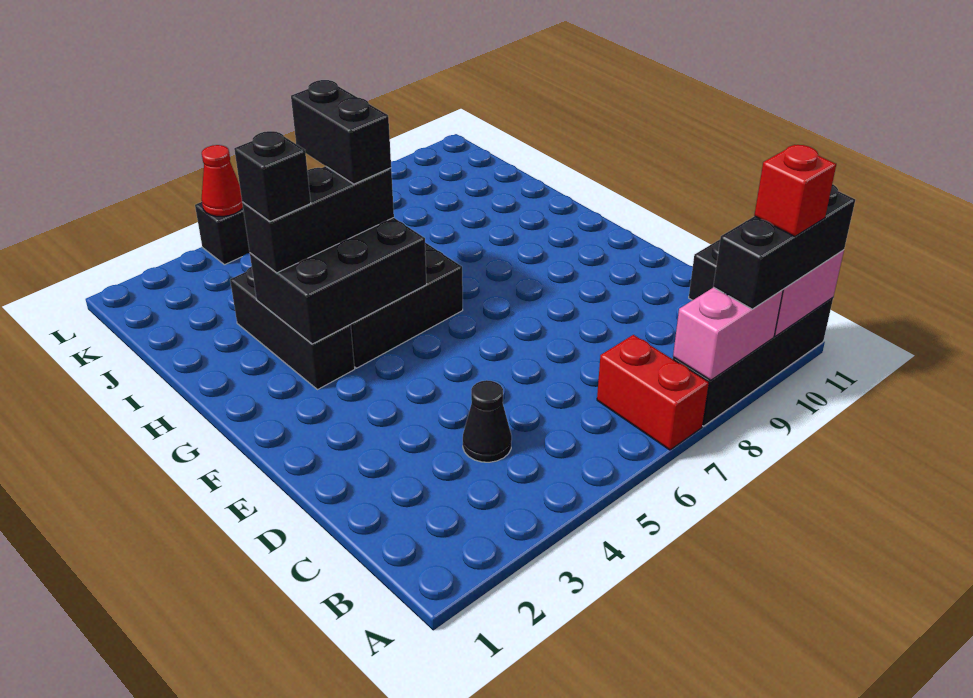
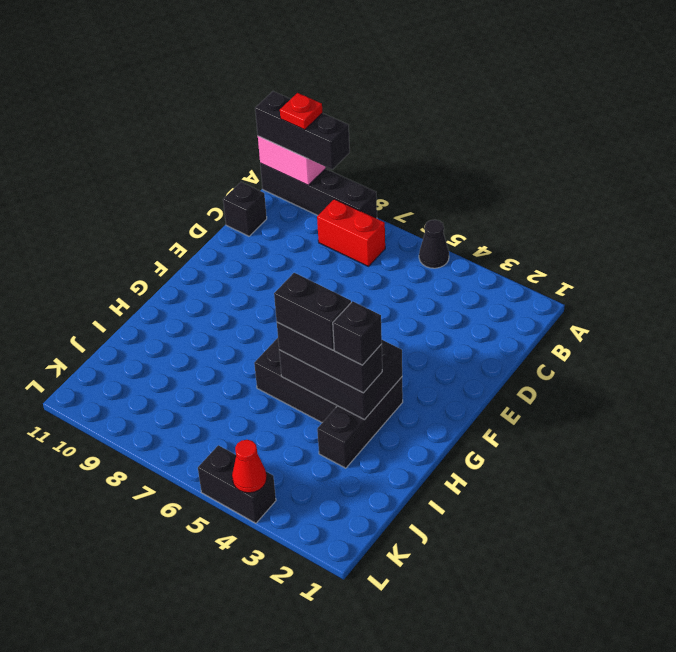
red brick A7:B7 level 1 -> red brick B7:B8 level 1
pink brick A8:A9 level 2 -> none
red brick A10 level 4 -> red plate A10 level 4
black cone C4 level 1 -> black cone A5 level 1
black brick H5:I5 level 4 -> black brick H4:H5 level 4

